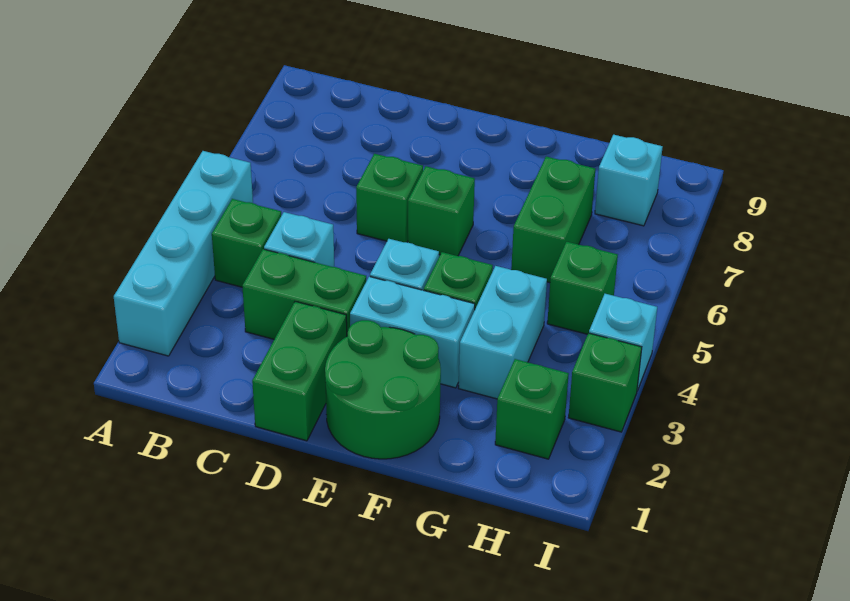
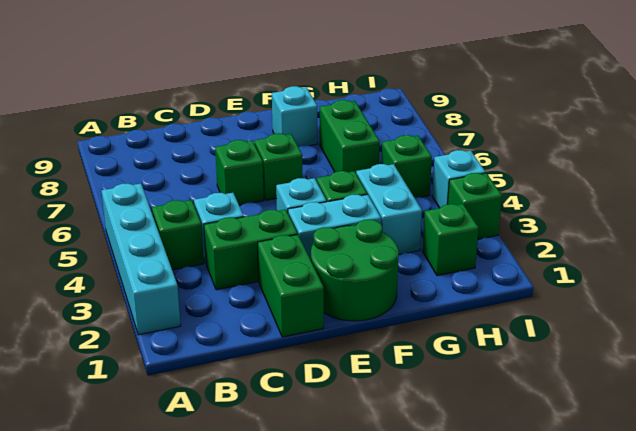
cyan brick H8 level 1 -> cyan brick F8 level 1

